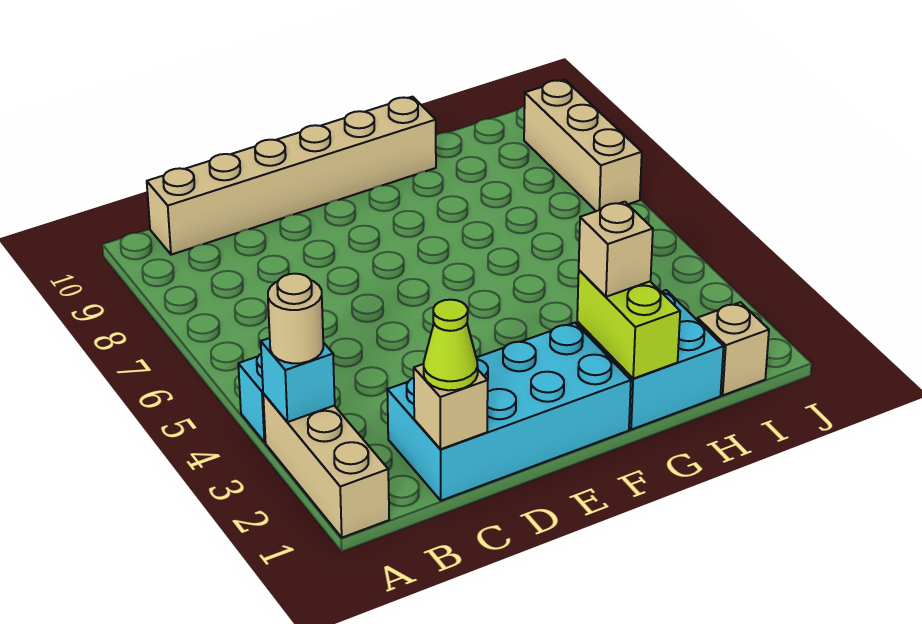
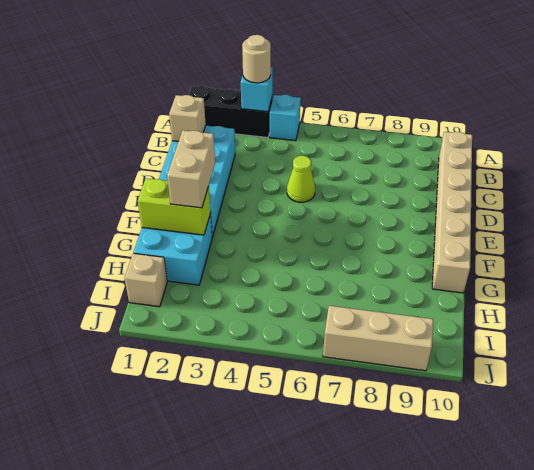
tan brick A1:A3 level 1 -> black brick A1:A3 level 1
lime cone C1 level 3 -> lime cone D5 level 1
tan brick G2 level 3 -> tan brick F2:G2 level 3

